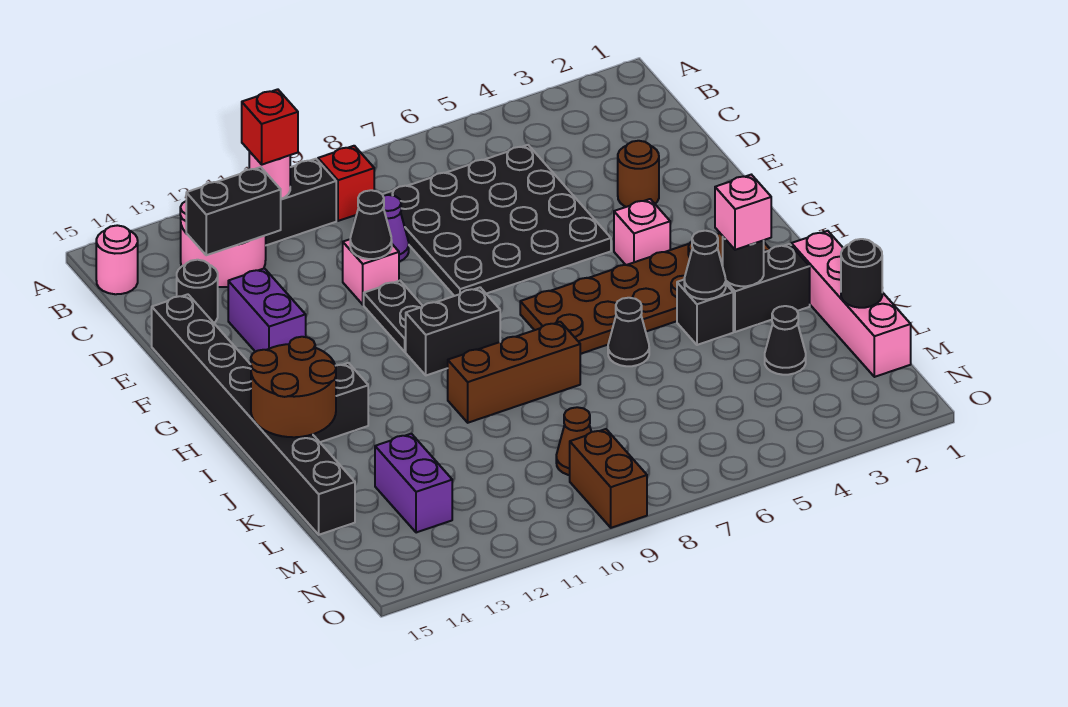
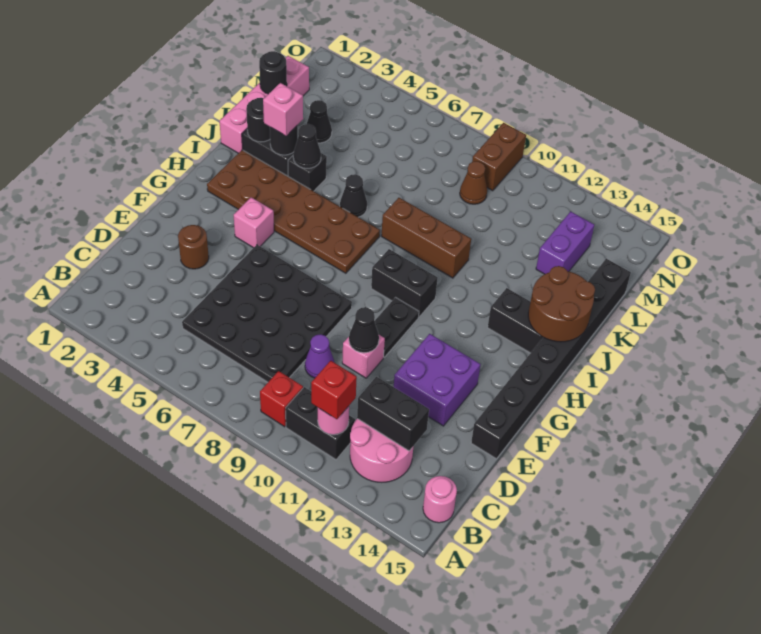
black round brick D14 level 1 -> black round brick J2 level 2
purple brick E13:F13 level 1 -> purple brick E12:F13 level 1

